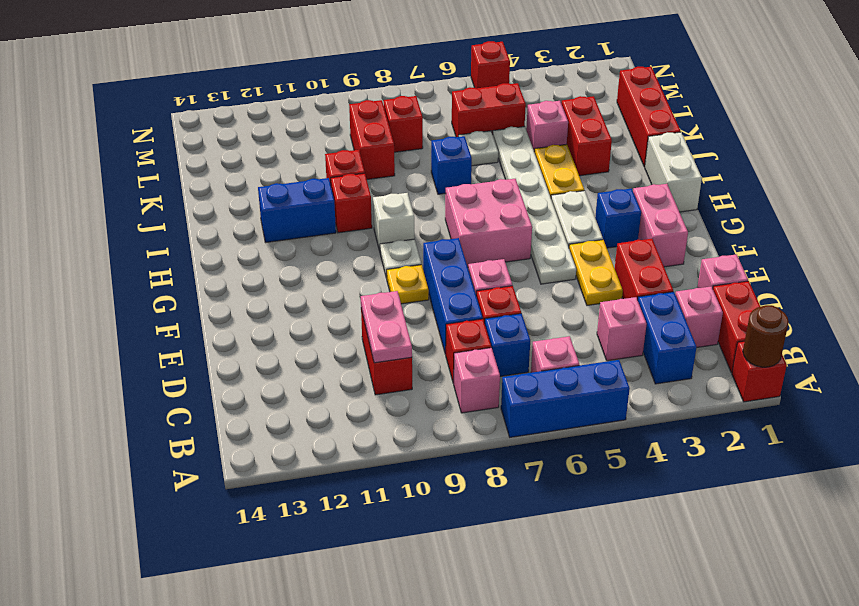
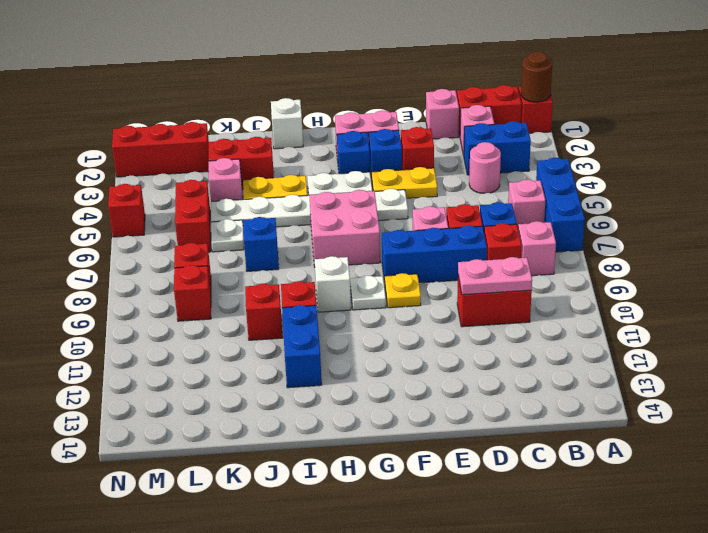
pink brick C4 level 1 -> pink round brick C4 level 1
red brick D3:E3 level 1 -> red brick E3 level 1
none -> blue brick F3 level 1
white brick H1:I1 level 1 -> white brick I1 level 1
red brick J1:L1 level 1 -> red brick L2:N2 level 1
red brick K9:L9 level 1 -> red brick L9 level 1

